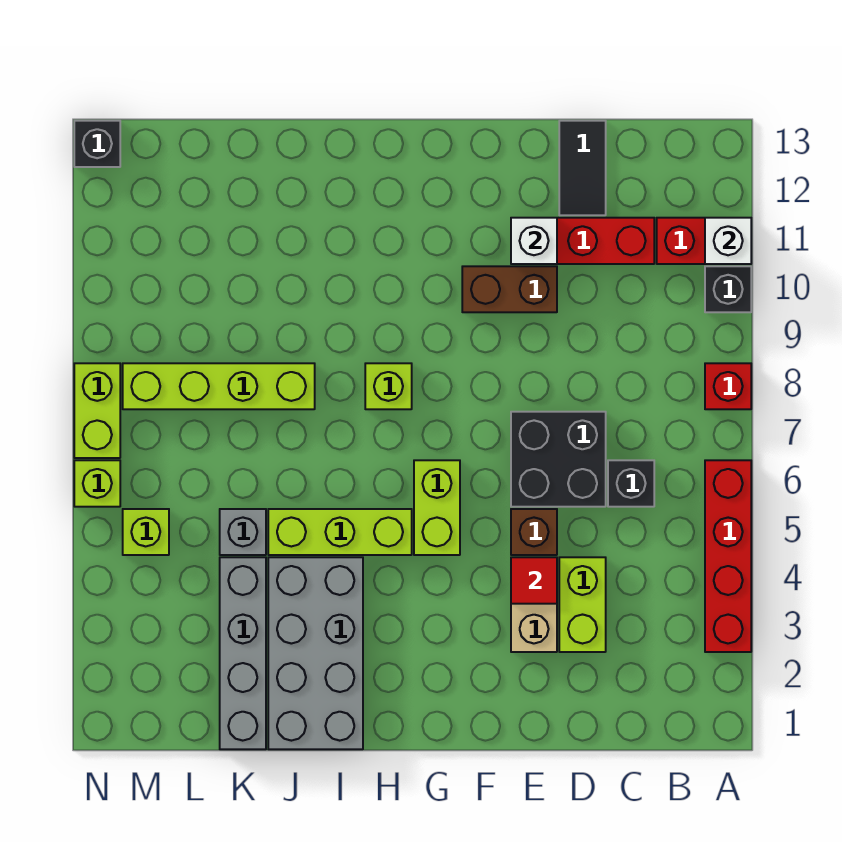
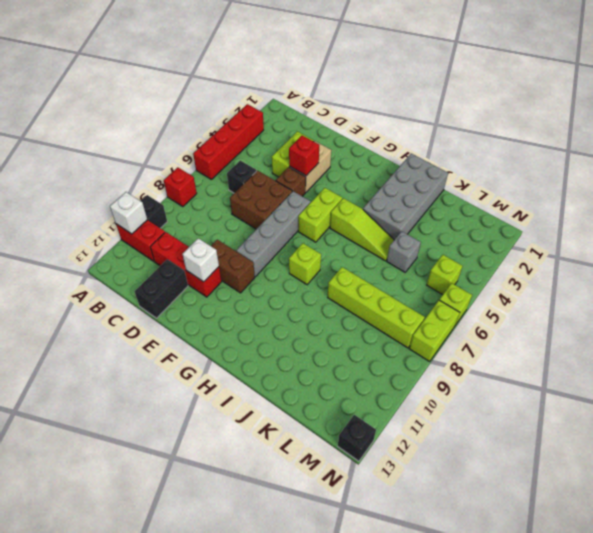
black brick D6:E7 level 1 -> brown brick D6:E7 level 1
black tile D12:D13 level 1 -> black brick D12:D13 level 1
red tile E4 level 2 -> red brick E4 level 2
lime brick H5:J5 level 1 -> lime slope H5:J5 level 1 top H
grey brick K1:K4 level 1 -> grey brick F6:F9 level 1

